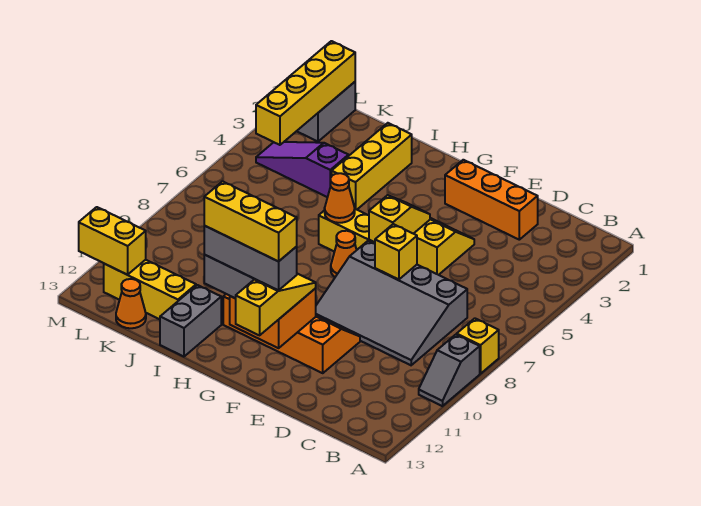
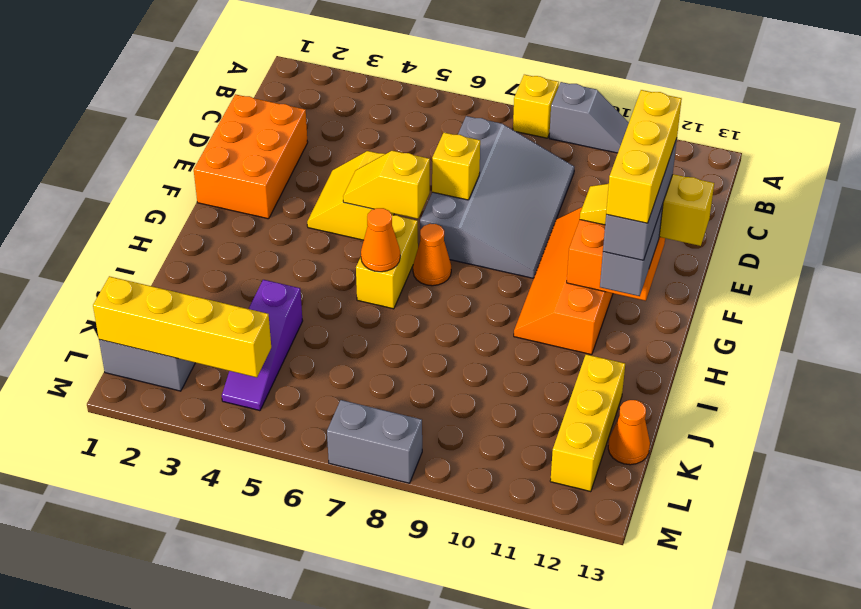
orange brick D2:F2 level 1 -> orange brick D1:F2 level 1
yellow brick I2:I4 level 1 -> none
grey brick I12:I13 level 1 -> grey brick M7:M8 level 1
yellow brick L12:M12 level 2 -> none

